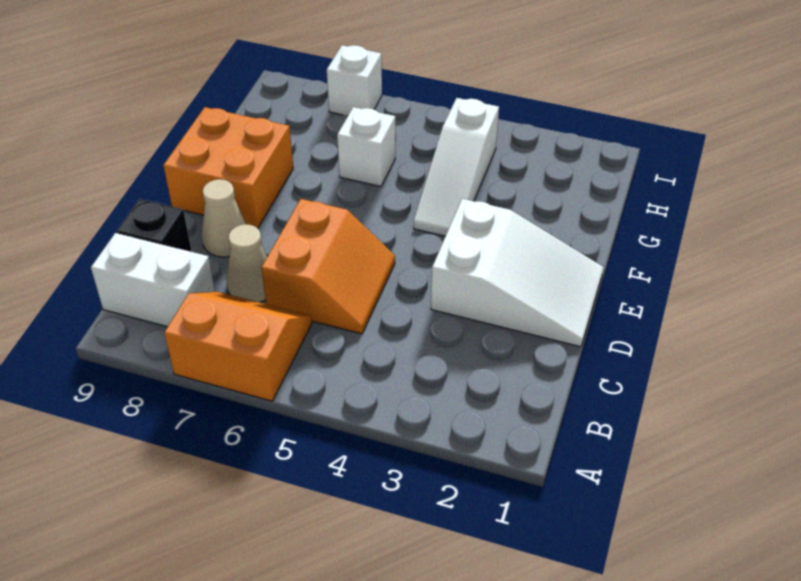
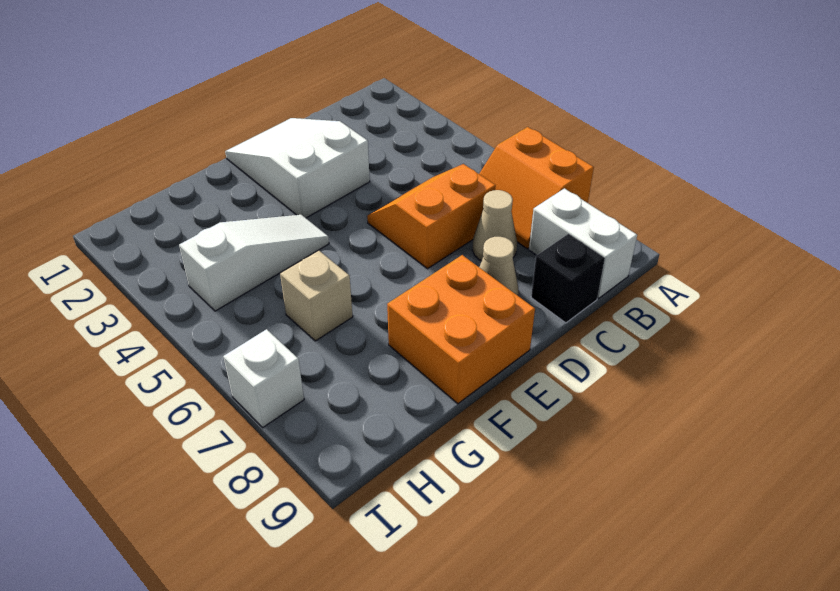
white brick G6 level 1 -> tan brick G6 level 1

